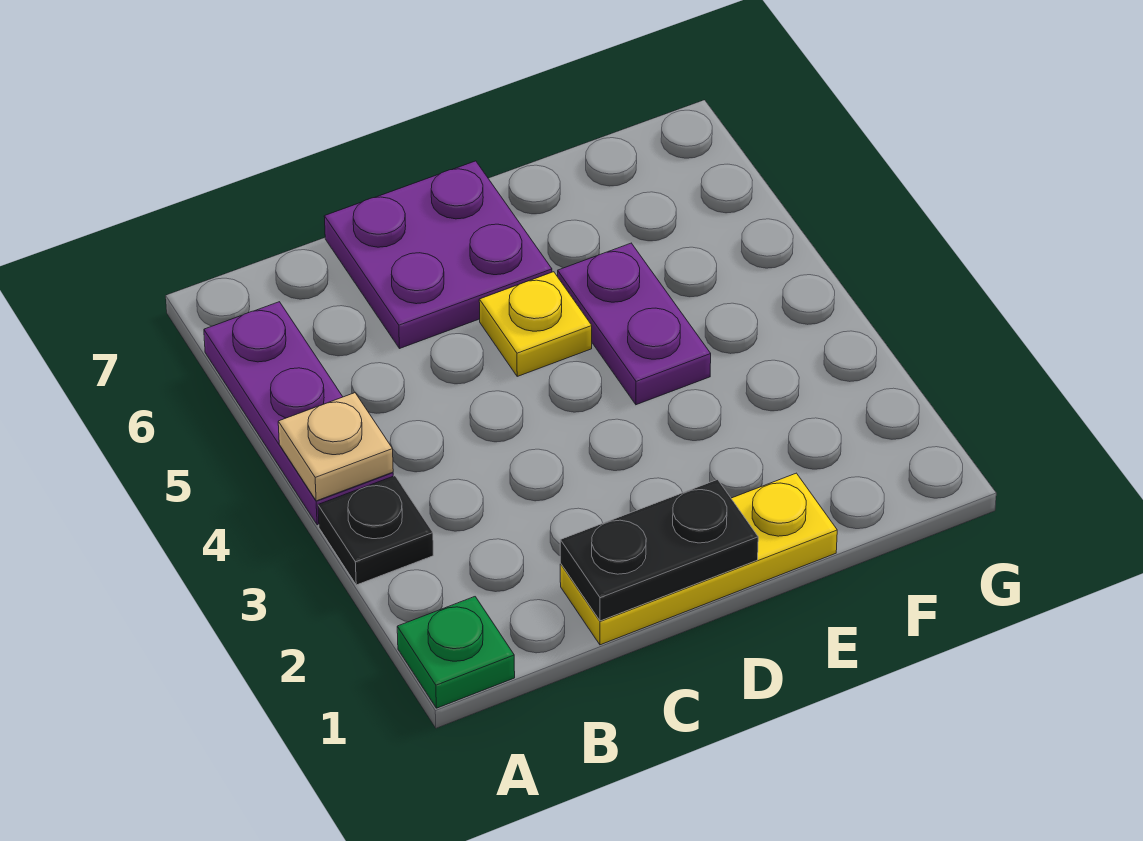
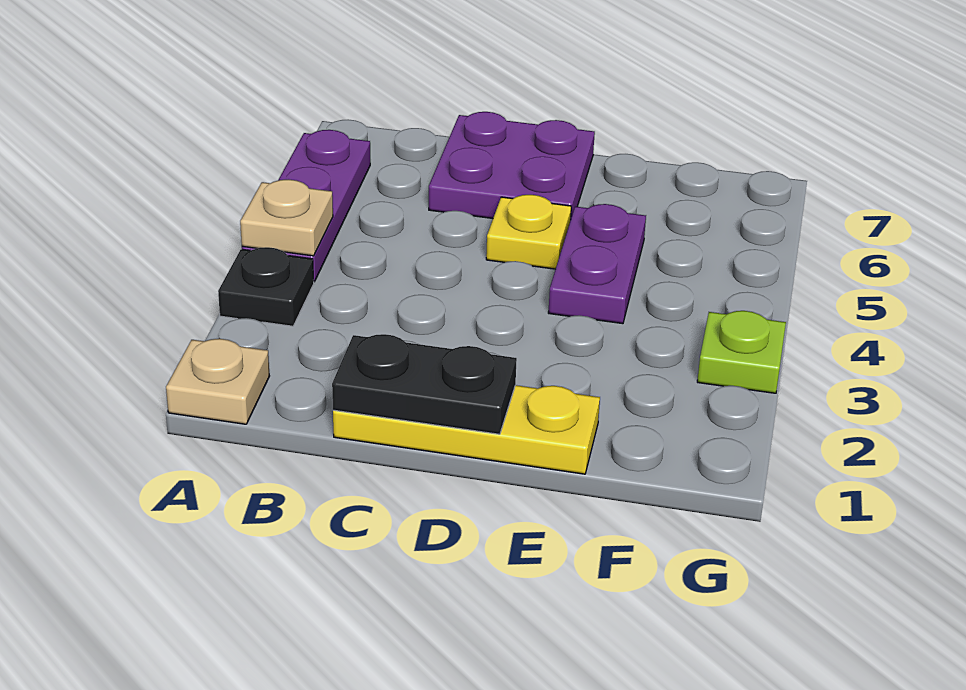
green plate A1 level 1 -> tan plate A1 level 1
none -> lime plate G3 level 1

